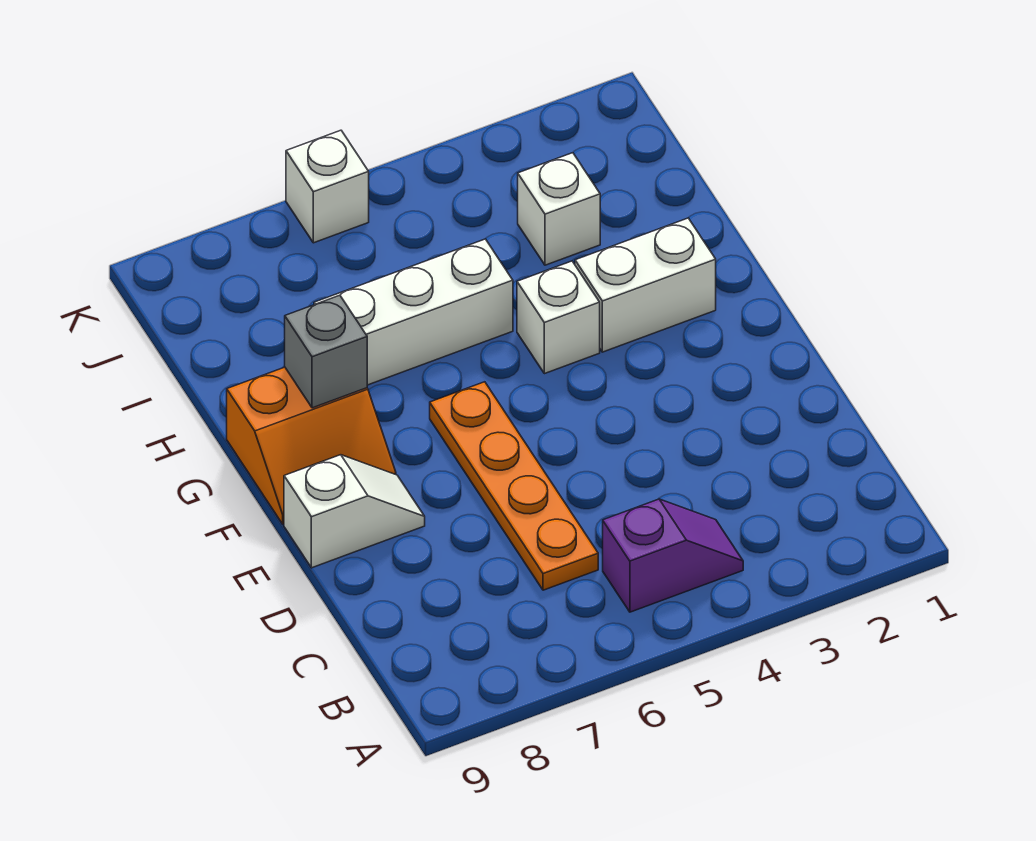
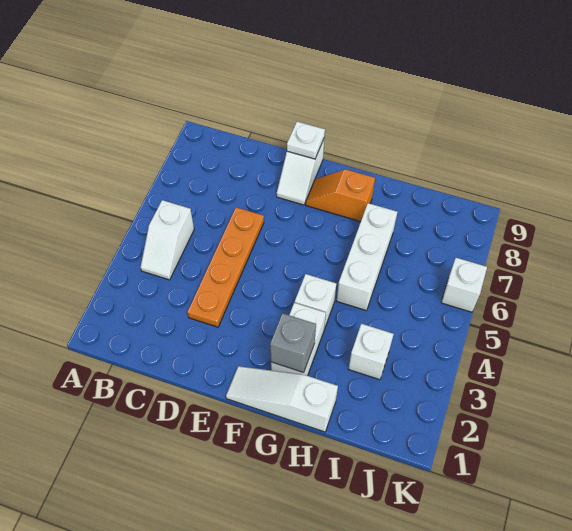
purple slope B4:B5 level 1 top 5 -> white slope B4:B5 level 1 top 5
orange plate C6:F6 level 1 -> orange plate D3:D6 level 1
none -> white plate E9 level 2
none -> white slope F1:H1 level 1 top H
orange slope F8:G9 level 1 top G -> orange slope F8:G8 level 1 top G
grey brick G8 level 2 -> grey brick G2 level 2

